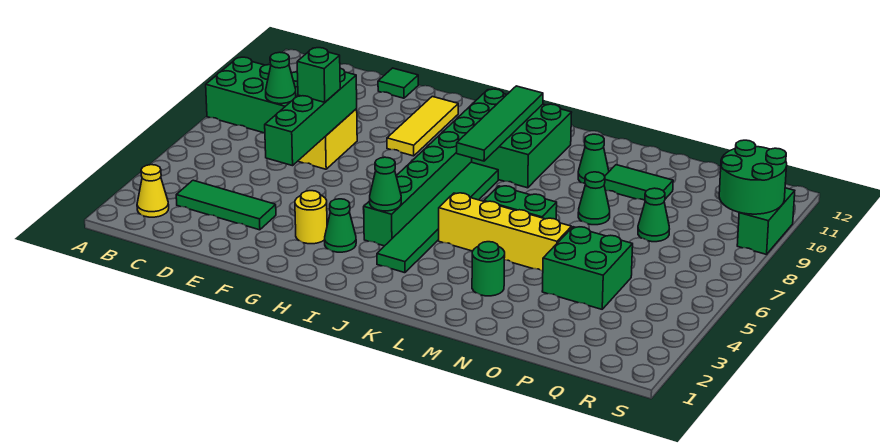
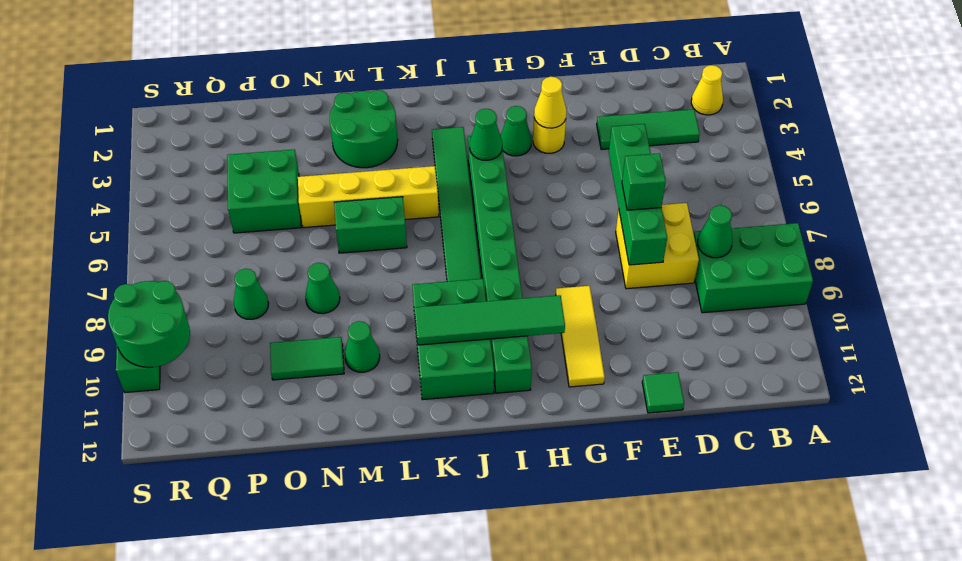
none -> yellow cone G3 level 2
green tile J8:J11 level 2 -> green tile H10:K10 level 2
green round brick M3 level 1 -> green round brick L2:M3 level 1

